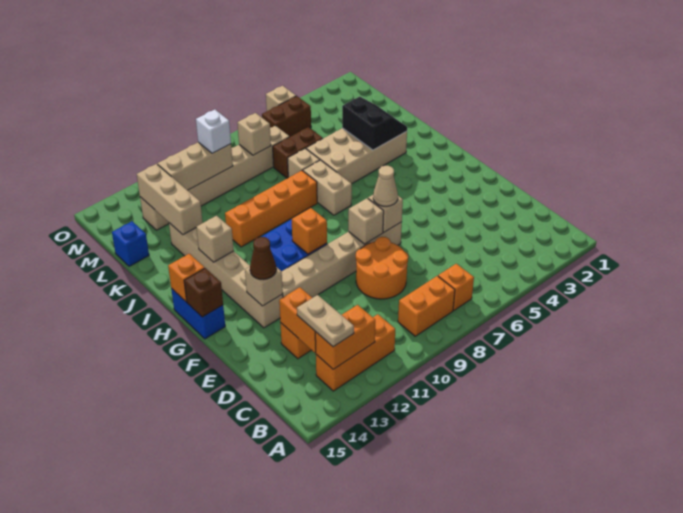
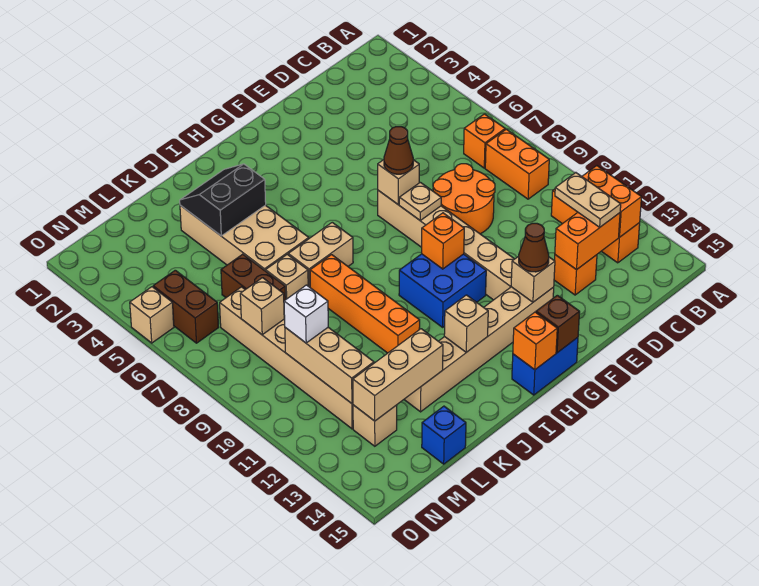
tan plate B13:C13 level 3 -> tan plate C12:C13 level 3
tan cone F7 level 3 -> brown cone F7 level 3
tan brick F8 level 2 -> tan plate F8 level 2

